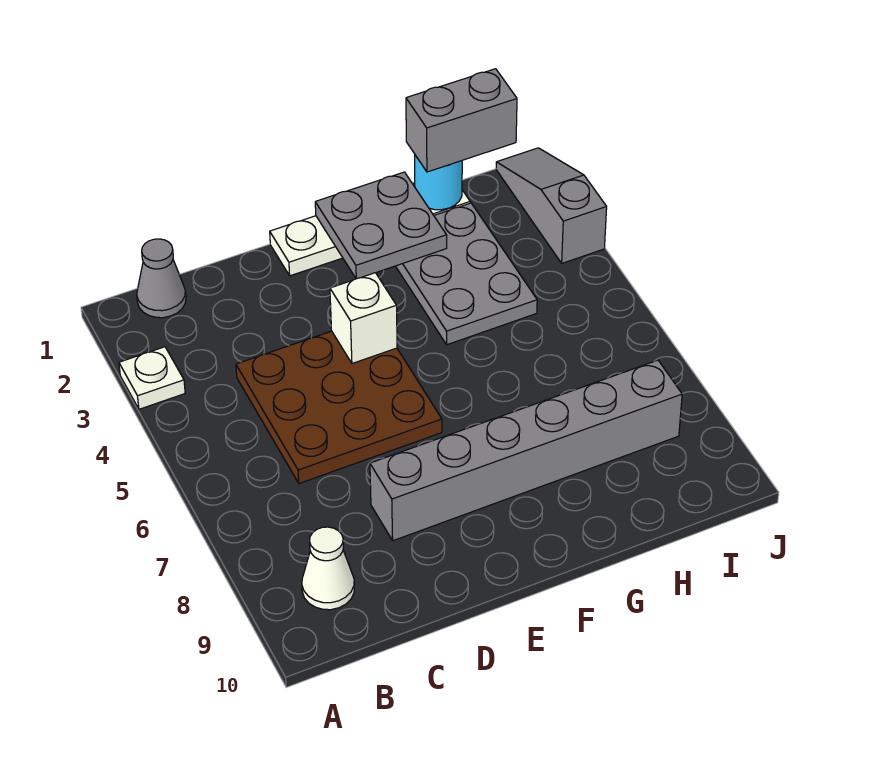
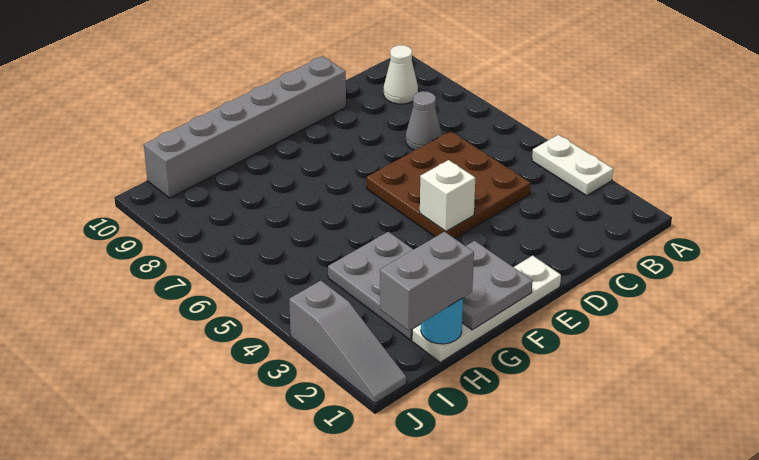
white plate A3 level 1 -> white plate A3:A4 level 1
grey cone B1 level 1 -> grey cone C7 level 1
grey brick D8:I8 level 1 -> grey brick D10:I10 level 1

